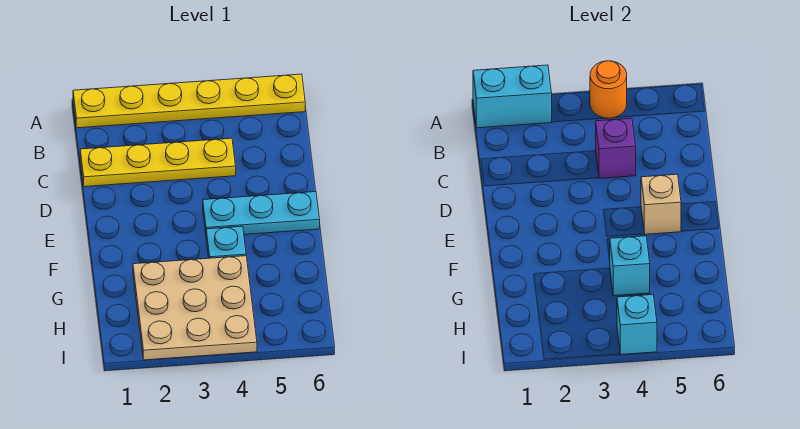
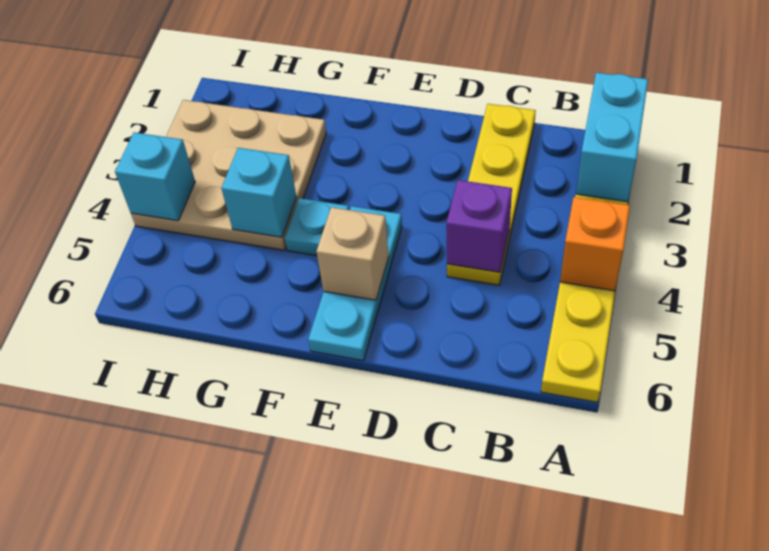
orange round brick A4 level 2 -> orange brick A4 level 2

